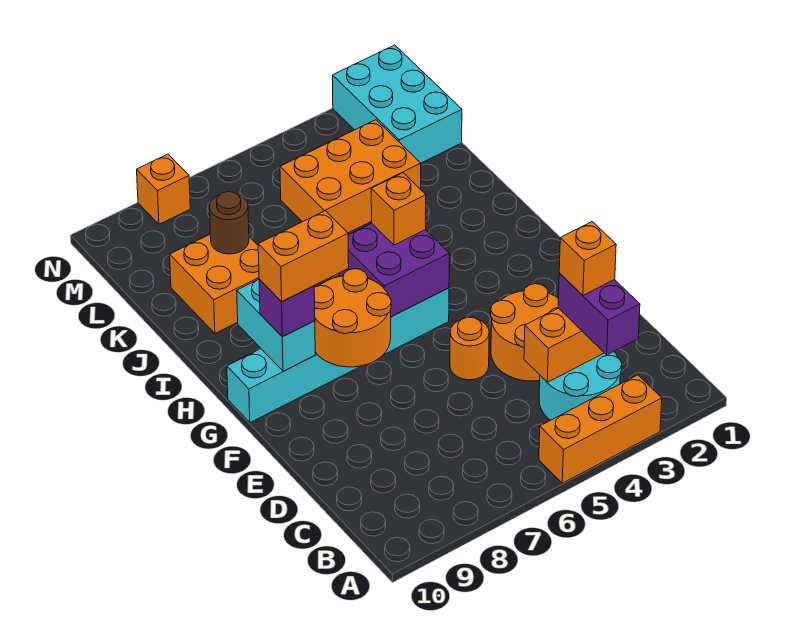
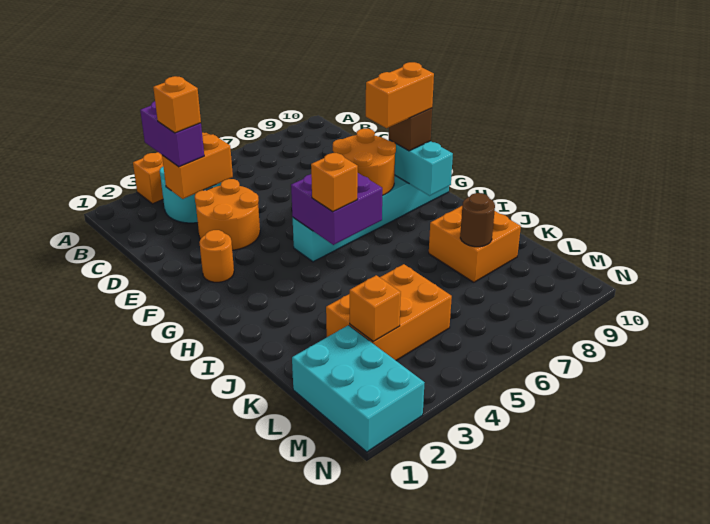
orange round brick E5 level 1 -> orange round brick F2 level 1
purple brick G9 level 3 -> brown brick G9 level 3
orange brick N8 level 1 -> orange brick L3 level 2

